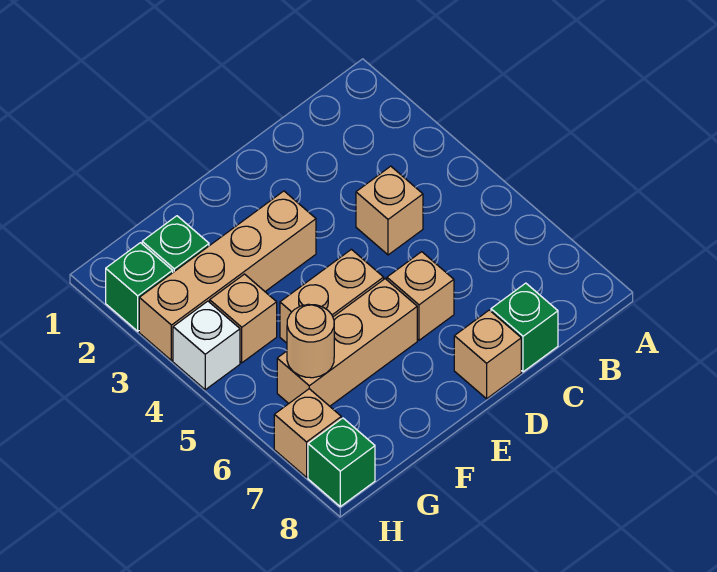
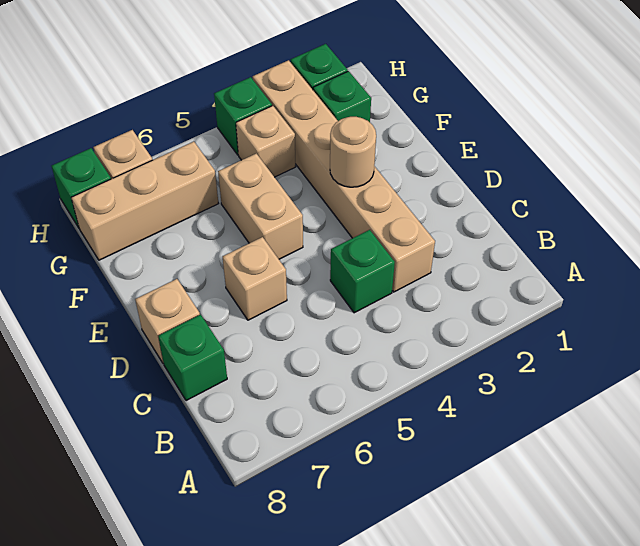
tan brick C4 level 1 -> green brick C4 level 1
tan brick E3:H3 level 1 -> tan brick C3:H3 level 1
tan brick E6:G6 level 1 -> tan brick G6:G8 level 1
tan round brick G6 level 2 -> tan round brick E3 level 2
white brick H4 level 1 -> green brick H4 level 1

